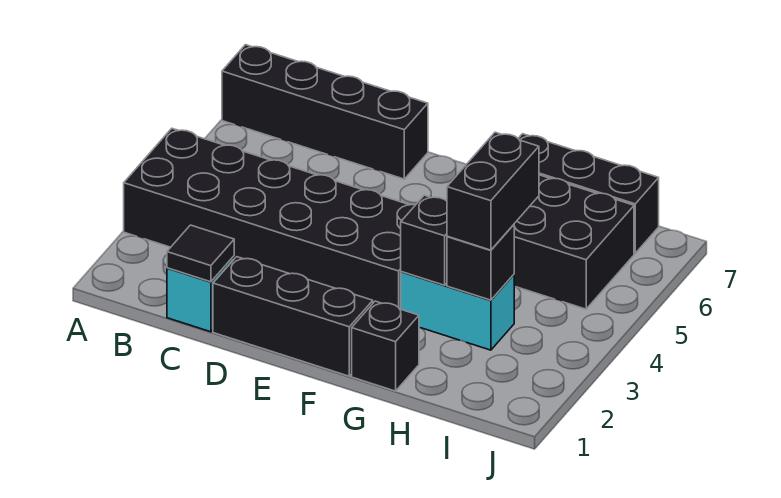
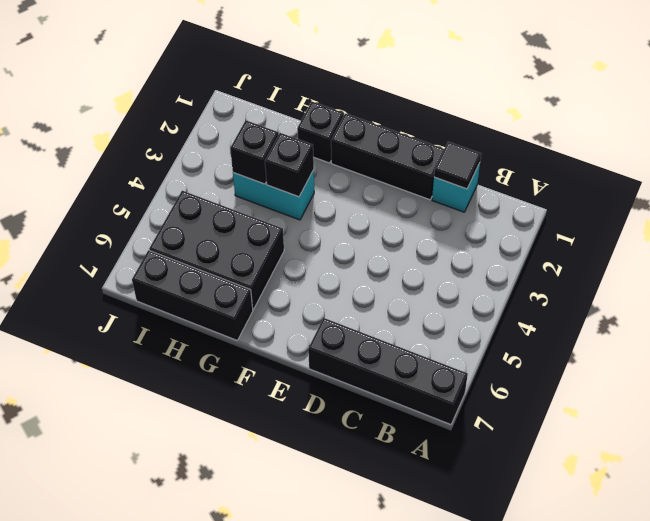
black brick A3:F4 level 1 -> none
black brick H3:H4 level 3 -> none

